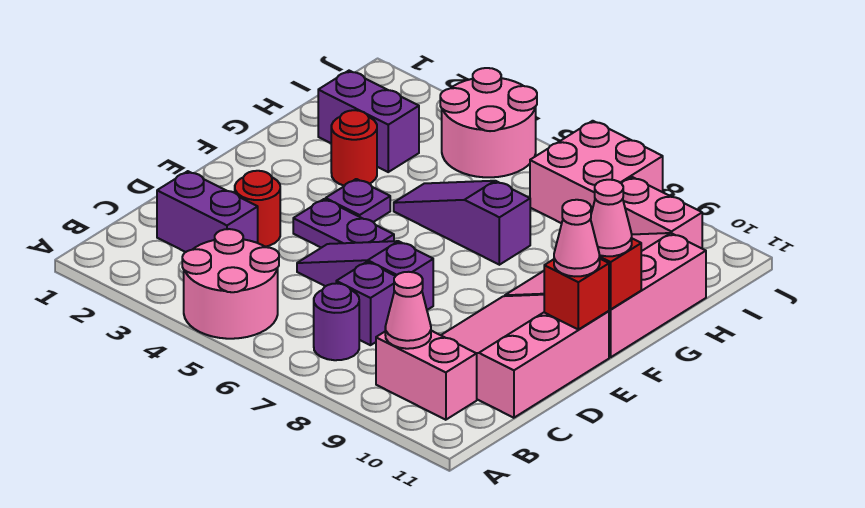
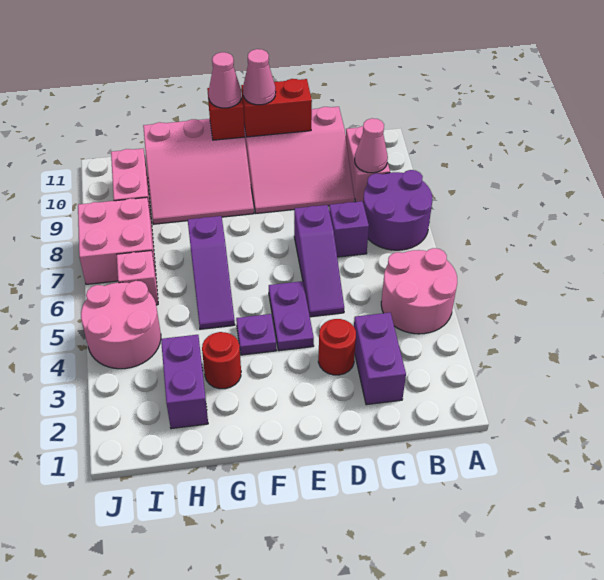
purple round brick B7 level 1 -> purple round brick A7:B8 level 1
red brick E11 level 2 -> red brick D11:E11 level 2
none -> pink brick I6 level 1

